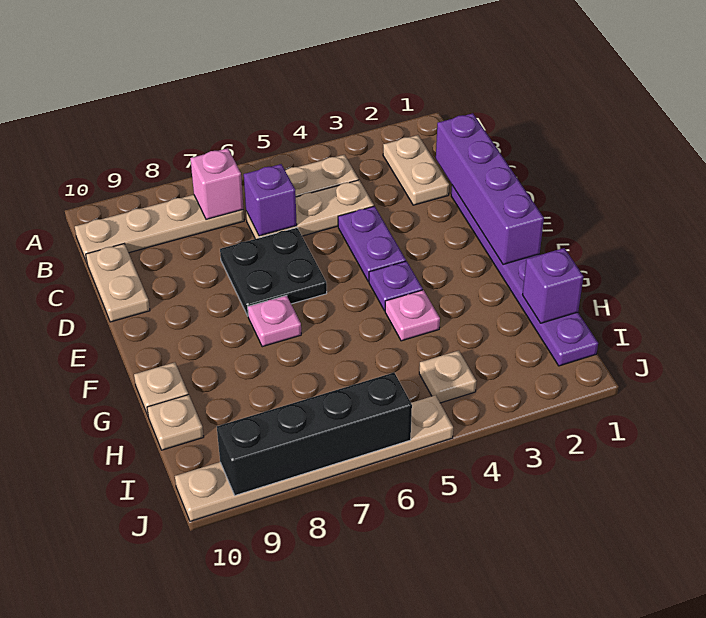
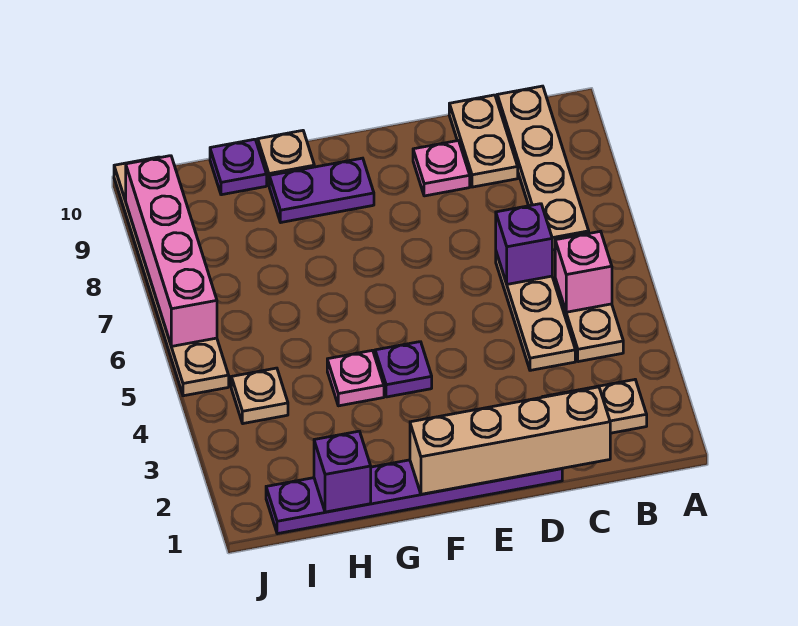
pink brick B7 level 2 -> pink brick B5 level 2
purple brick C1:F1 level 2 -> tan brick C1:F1 level 2
tan plate C10:D10 level 1 -> tan plate C9:C10 level 1
purple plate D4:E4 level 1 -> purple plate F9:G9 level 1
black plate D6:E7 level 1 -> none
pink plate F7 level 1 -> pink plate D9 level 1
tan plate H10 level 1 -> purple plate H10 level 1
black brick J6:J9 level 2 -> pink brick J6:J9 level 2

